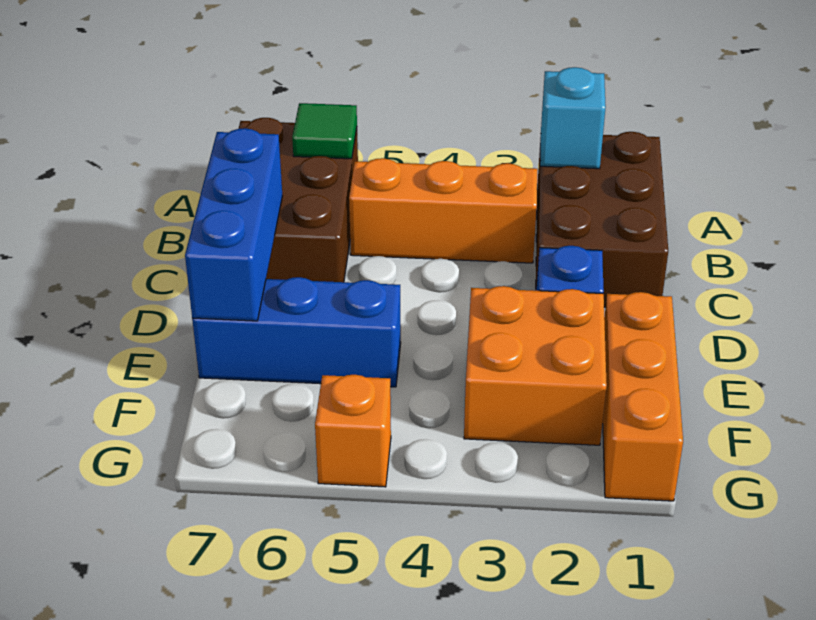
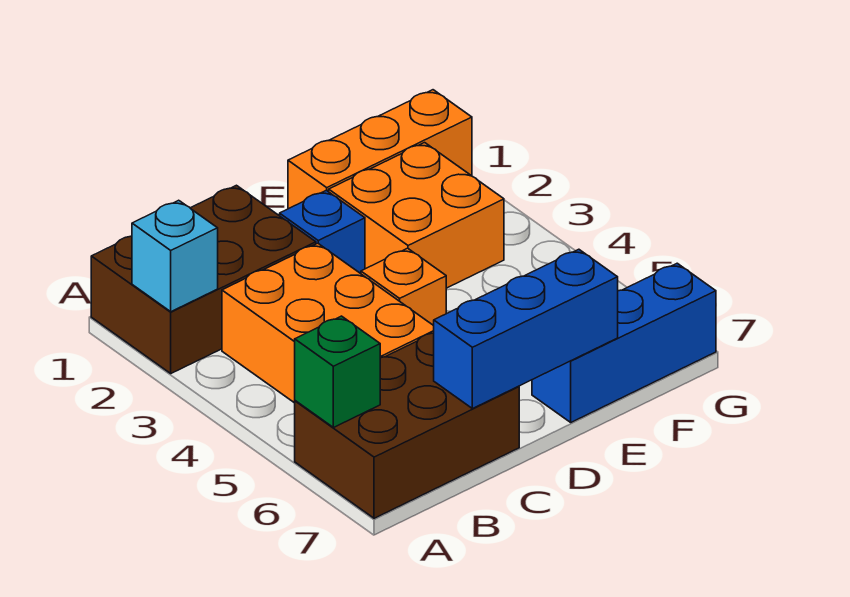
green tile A6 level 2 -> green brick A6 level 2
orange brick B3:B5 level 1 -> orange brick B3:C5 level 1
blue brick E5:E7 level 1 -> blue brick E7:G7 level 1
orange brick G5 level 1 -> orange brick D4 level 1

